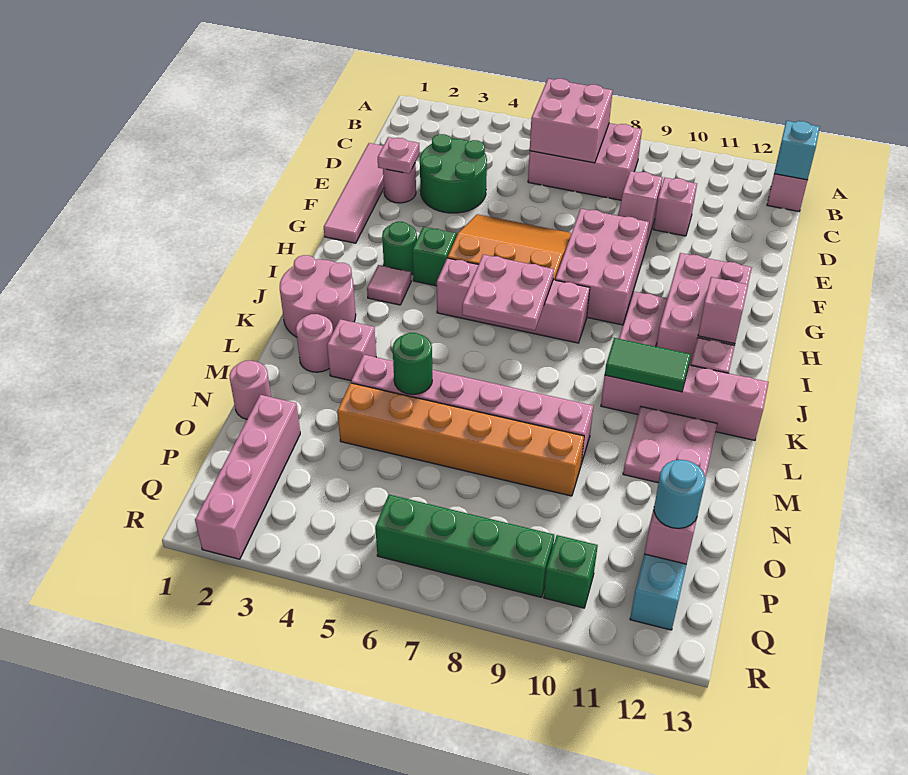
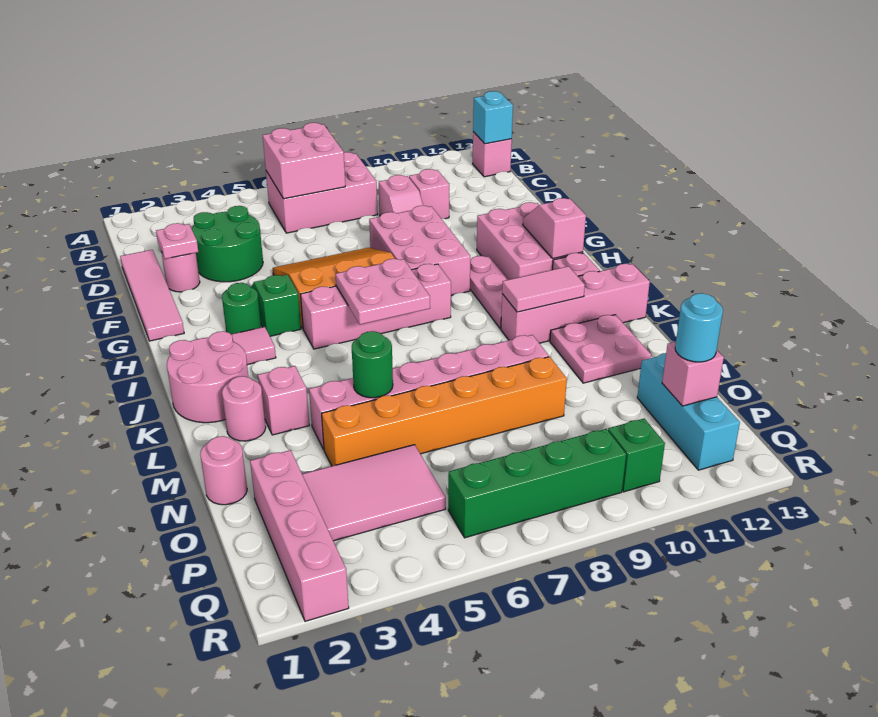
green tile K10:K11 level 2 -> pink tile K10:K11 level 2
none -> pink tile O3:P5 level 1

